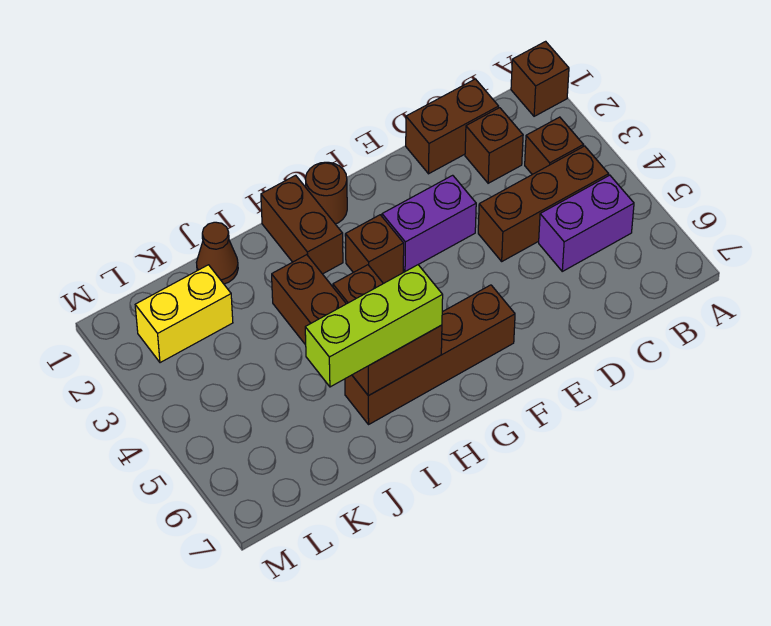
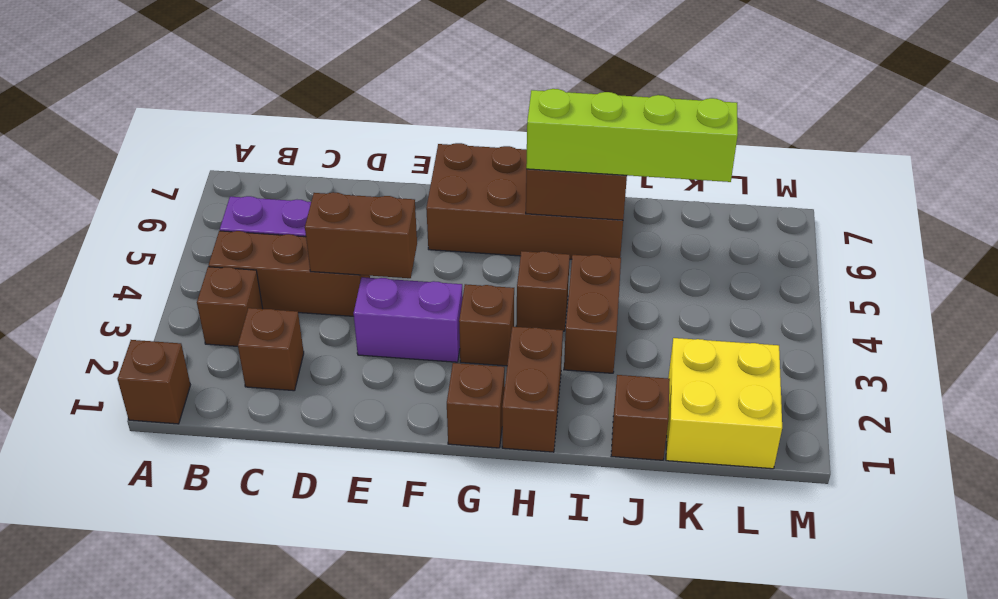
brown brick C1:D1 level 1 -> brown brick D4:E4 level 2
brown brick F6:I6 level 1 -> brown brick F6:I7 level 1
brown round brick G1 level 1 -> brown brick G1 level 1
lime brick H6:J6 level 3 -> lime brick H6:K6 level 3
brown cone J1 level 1 -> brown brick J1 level 1
yellow brick K2:L2 level 1 -> yellow brick K1:L2 level 1

